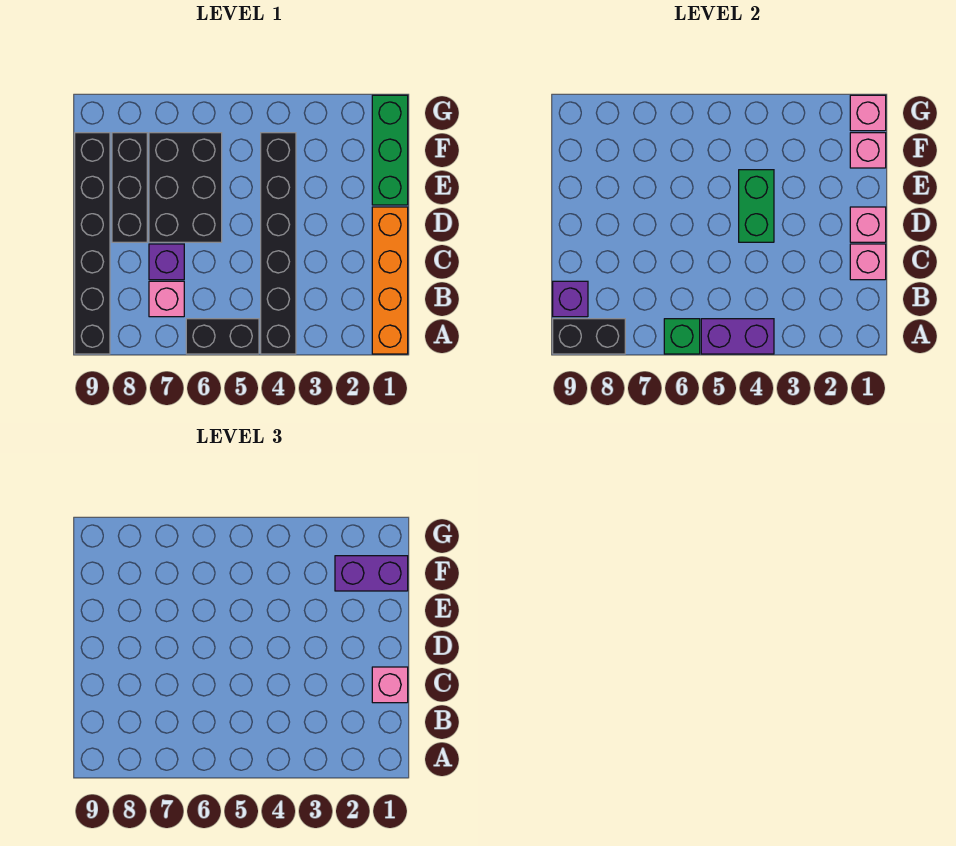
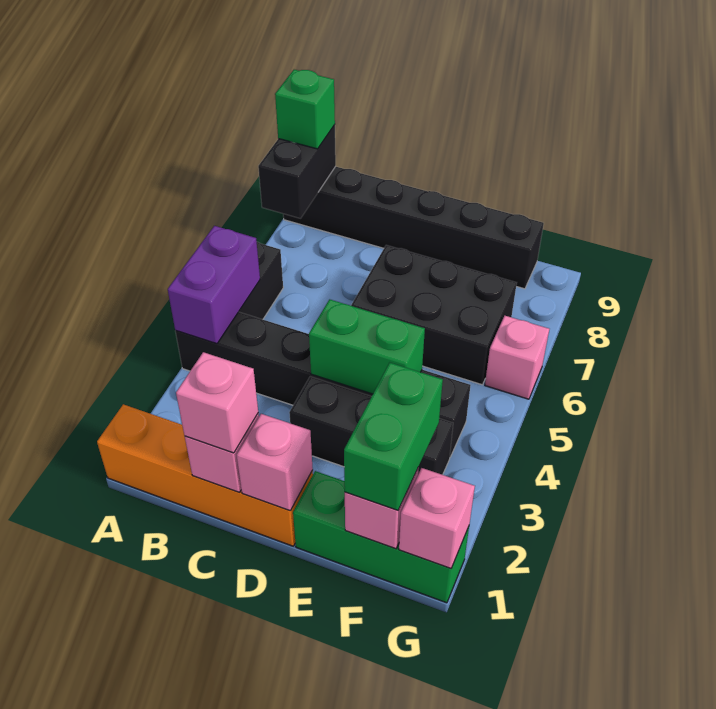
green brick A6 level 2 -> green brick A9 level 3
pink brick B7 level 1 -> pink brick G6 level 1
purple brick B9 level 2 -> none
purple brick C7 level 1 -> none
black brick D8:F8 level 1 -> black brick D3:F3 level 1
purple brick F1:F2 level 3 -> green brick F1:F2 level 3

